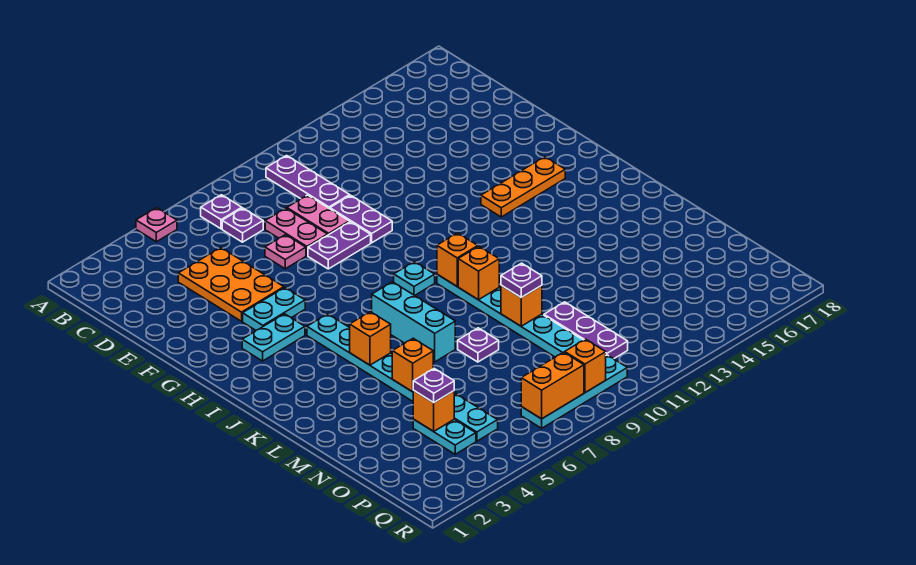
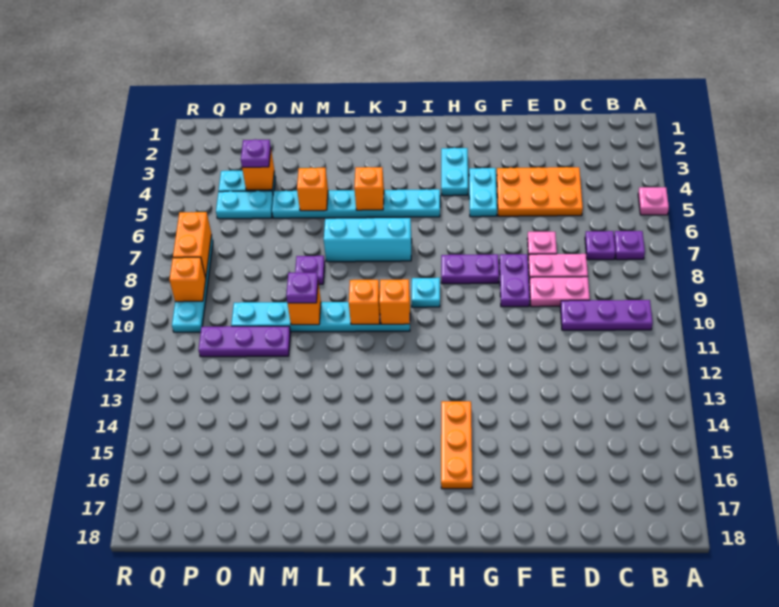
purple plate E10:F10 level 1 -> purple plate G8:H8 level 1

